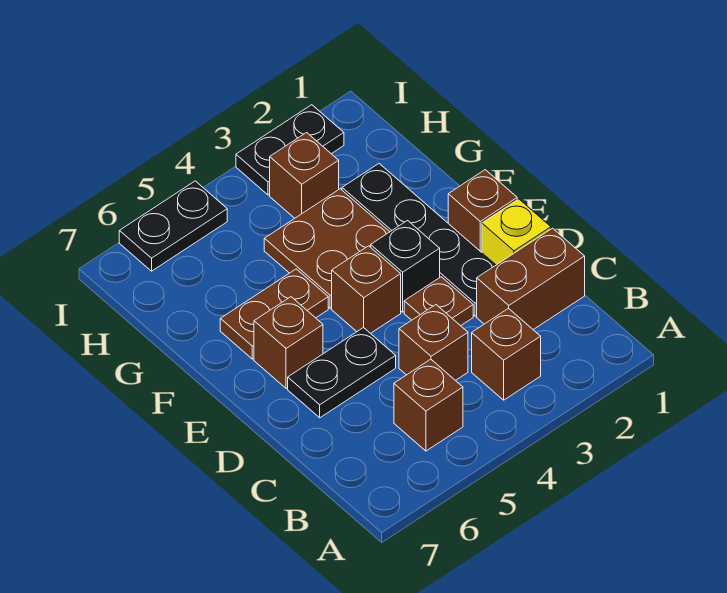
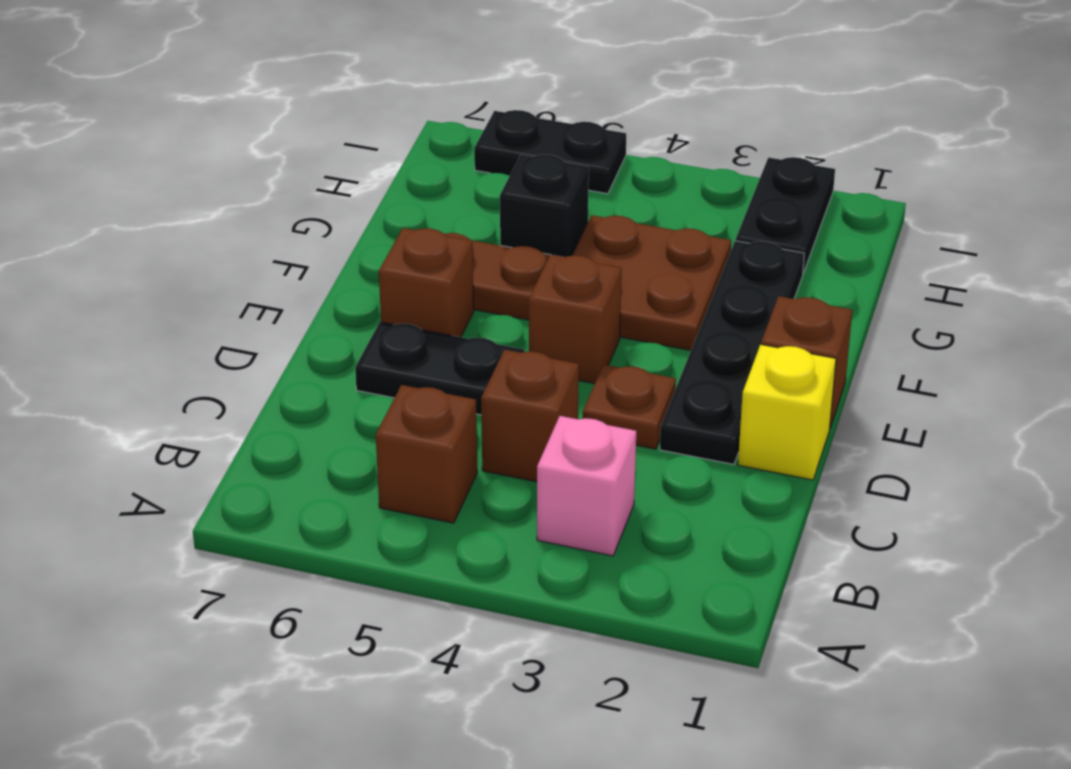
brown brick B3 level 1 -> pink brick B3 level 1
brown brick C1:C2 level 1 -> none
black brick E3 level 1 -> black brick G5 level 1
brown brick H3 level 1 -> none
black plate I2:I3 level 1 -> black plate H2:I2 level 1

